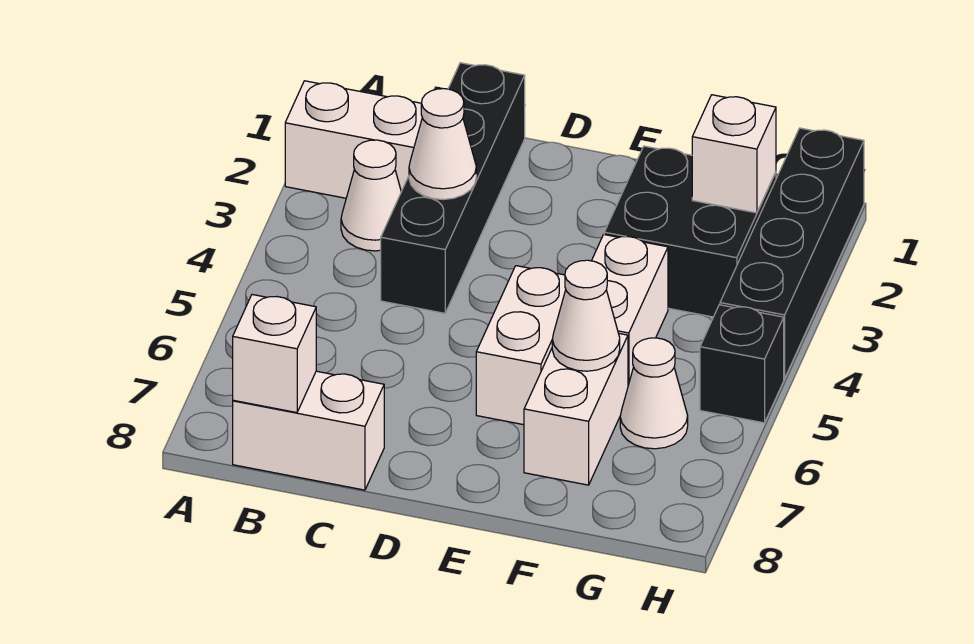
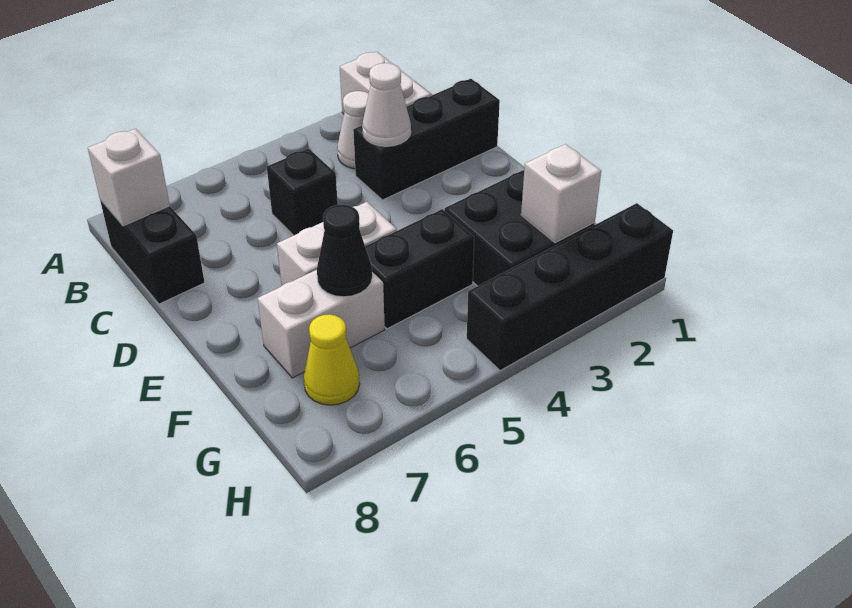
white brick B8:C8 level 1 -> black brick B8:C8 level 1
black brick C1:C4 level 1 -> black brick C1:C3 level 1
white brick F4:F5 level 1 -> black brick F4:F5 level 1
white cone F6 level 2 -> black cone F6 level 2
white cone G6 level 1 -> none
none -> yellow cone G7 level 1
black brick H5 level 1 -> black brick C5 level 1

